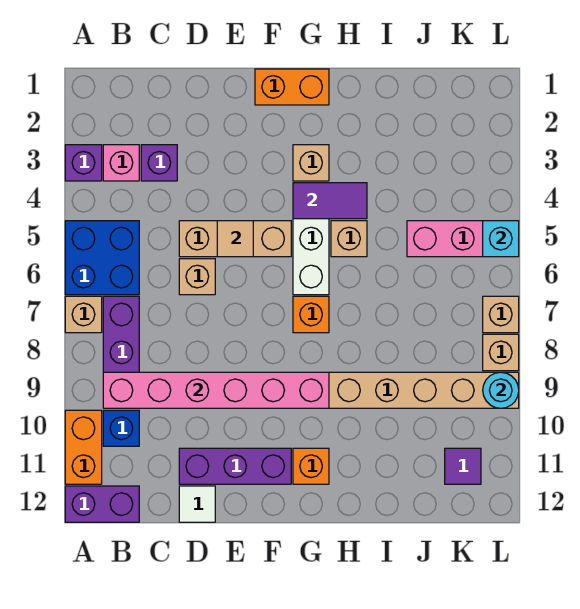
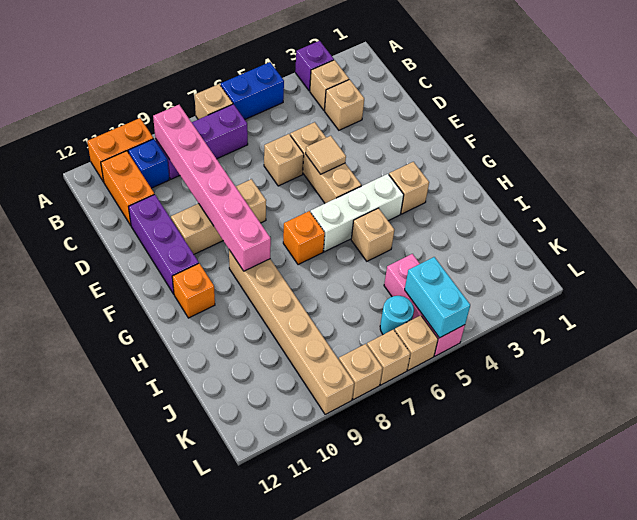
blue brick A5:B6 level 1 -> blue brick A5:A6 level 1
purple brick A12:B12 level 1 -> none
pink brick B3 level 1 -> tan brick B3 level 1
purple brick C3 level 1 -> tan brick C3 level 1
white tile D12 level 1 -> none
none -> tan brick E8:E10 level 1
orange brick F1:G1 level 1 -> orange brick B11:C11 level 1
purple tile G4:H4 level 2 -> none
purple tile K11 level 1 -> none
cyan brick L5 level 2 -> cyan brick K5:L5 level 2
none -> tan brick L6 level 1
cyan round brick L9 level 2 -> cyan round brick K6 level 1

